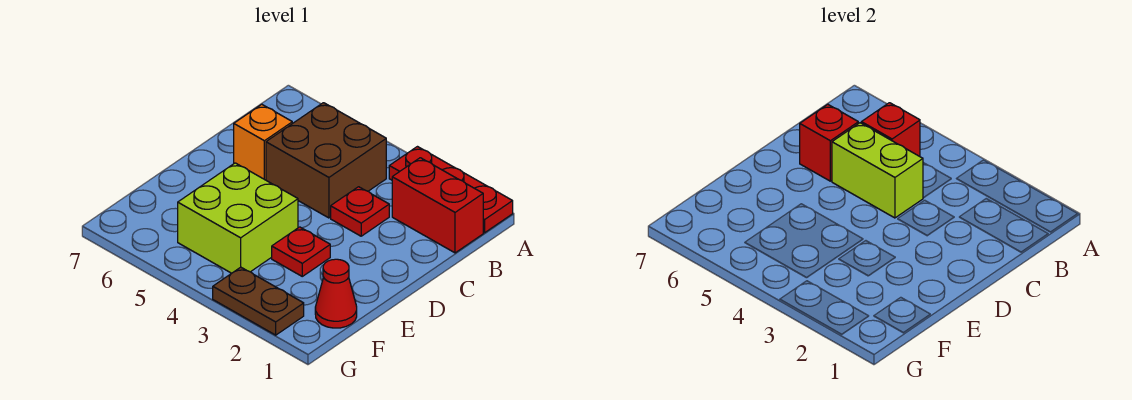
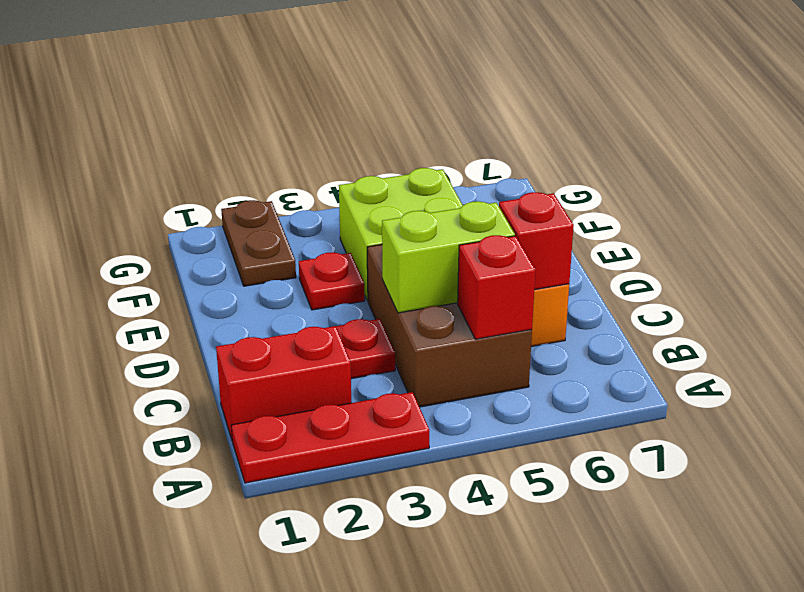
brown brick B4:C5 level 1 -> brown brick B4:D5 level 1
red cone F1 level 1 -> none
brown plate G2:G3 level 1 -> brown plate F2:G2 level 1

